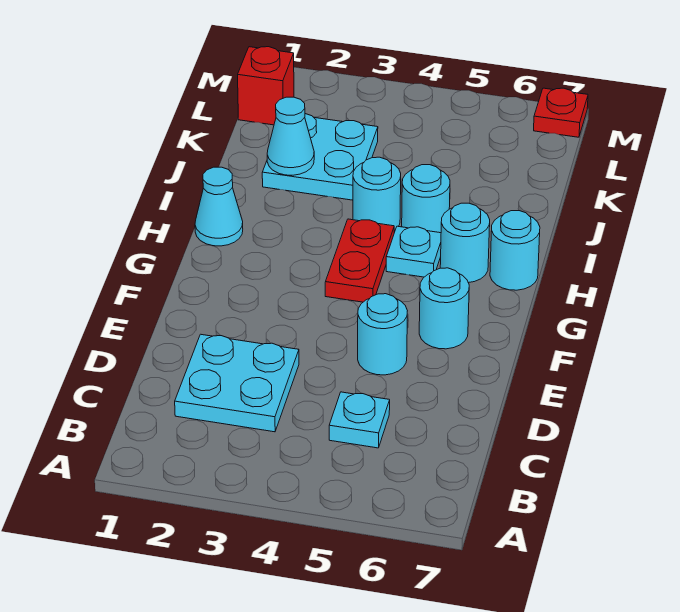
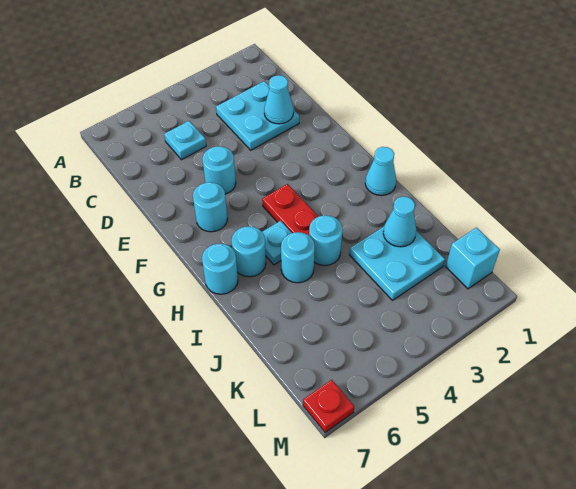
none -> cyan cone D2 level 2
red brick L1 level 1 -> cyan brick L1 level 1

